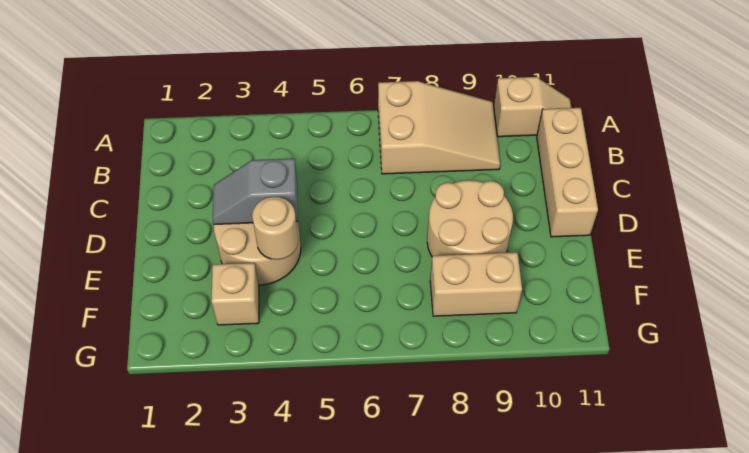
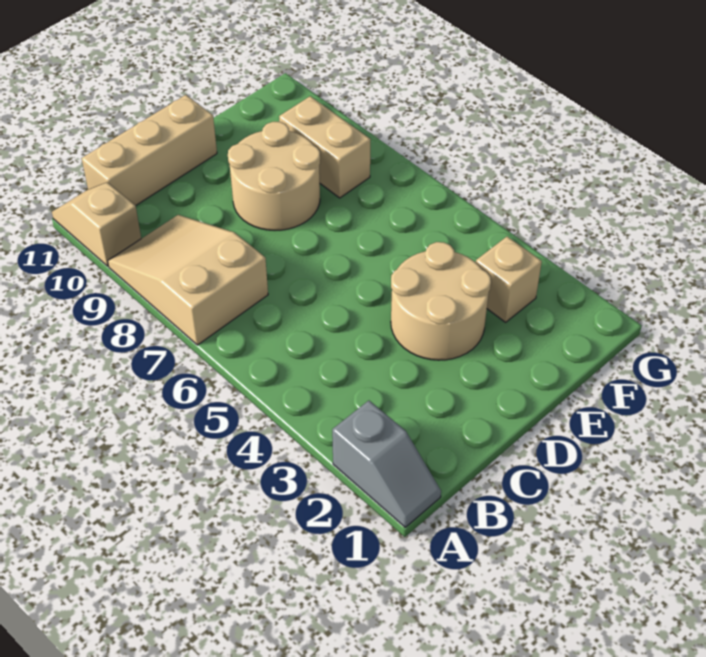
grey slope D3:D4 level 2 top 4 -> grey slope A1:A2 level 1 top 2
tan round brick E4 level 2 -> none

